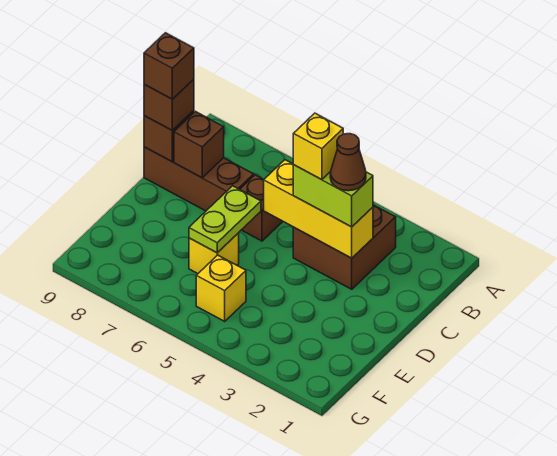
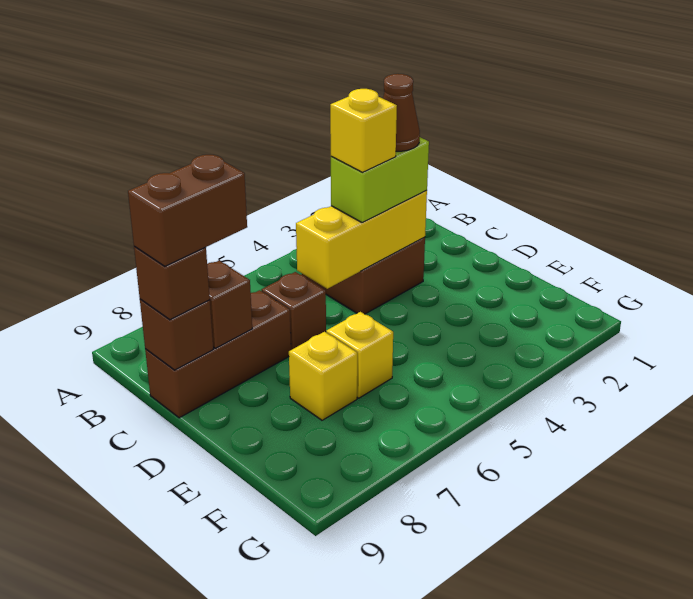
brown brick C9 level 4 -> brown brick C8:C9 level 4
lime plate D6:E6 level 2 -> none
yellow brick F5 level 1 -> yellow brick E7 level 1

